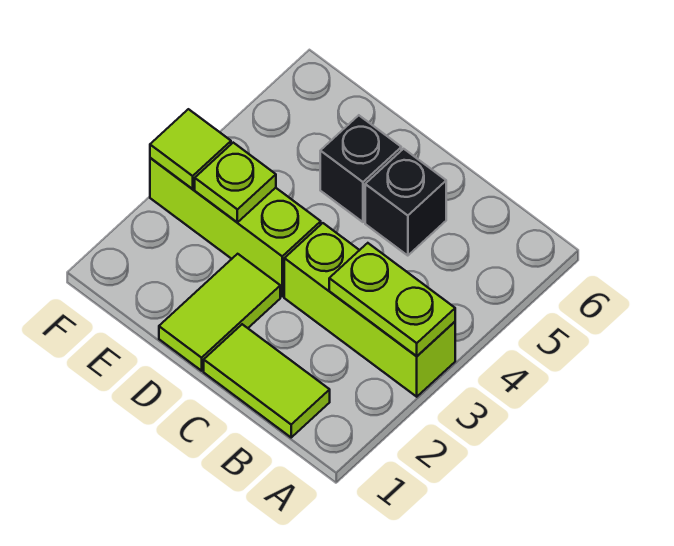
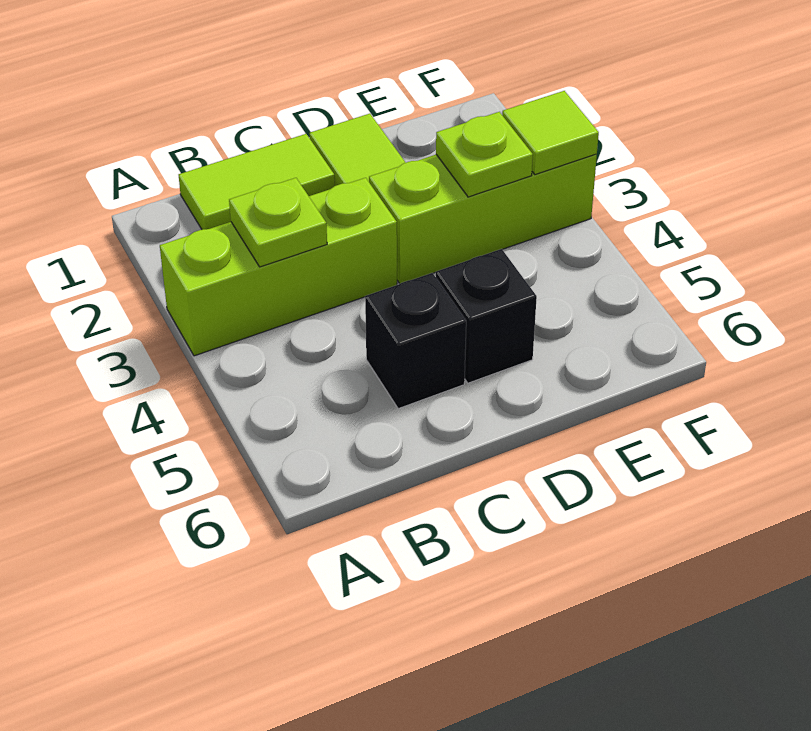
lime plate A3:B3 level 2 -> lime plate B3 level 2

